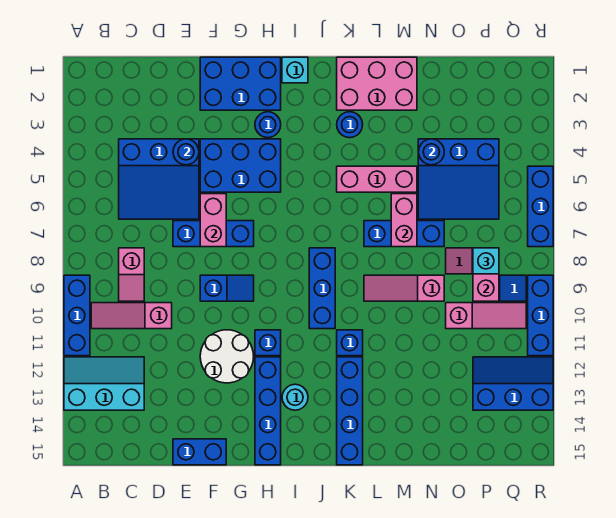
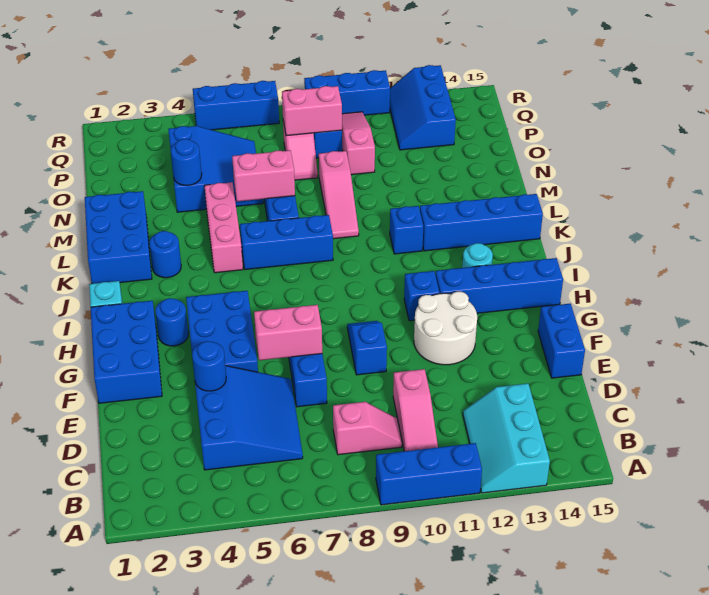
blue brick J8:J10 level 1 -> blue brick K6:K8 level 1
pink brick K1:M2 level 1 -> blue brick K1:M2 level 1
cyan brick P8 level 3 -> none

